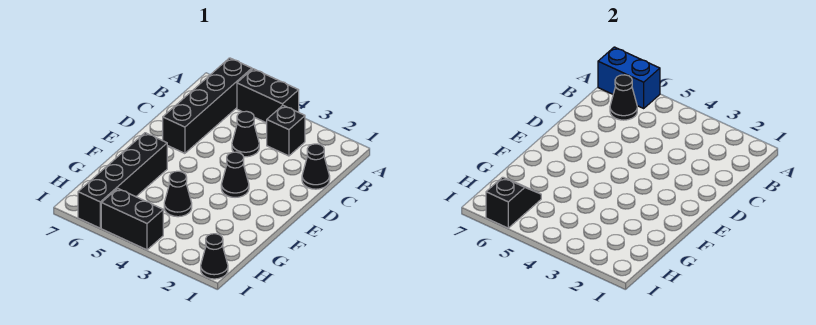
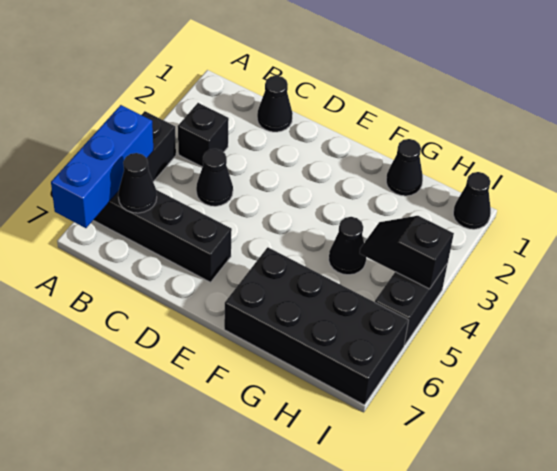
blue brick A6:A7 level 2 -> blue brick A5:A7 level 2
black cone E3 level 1 -> black cone G1 level 1
black brick F6:I6 level 1 -> black brick F6:I7 level 1
black slope H6:I6 level 2 top I -> black slope H4:I4 level 2 top I

